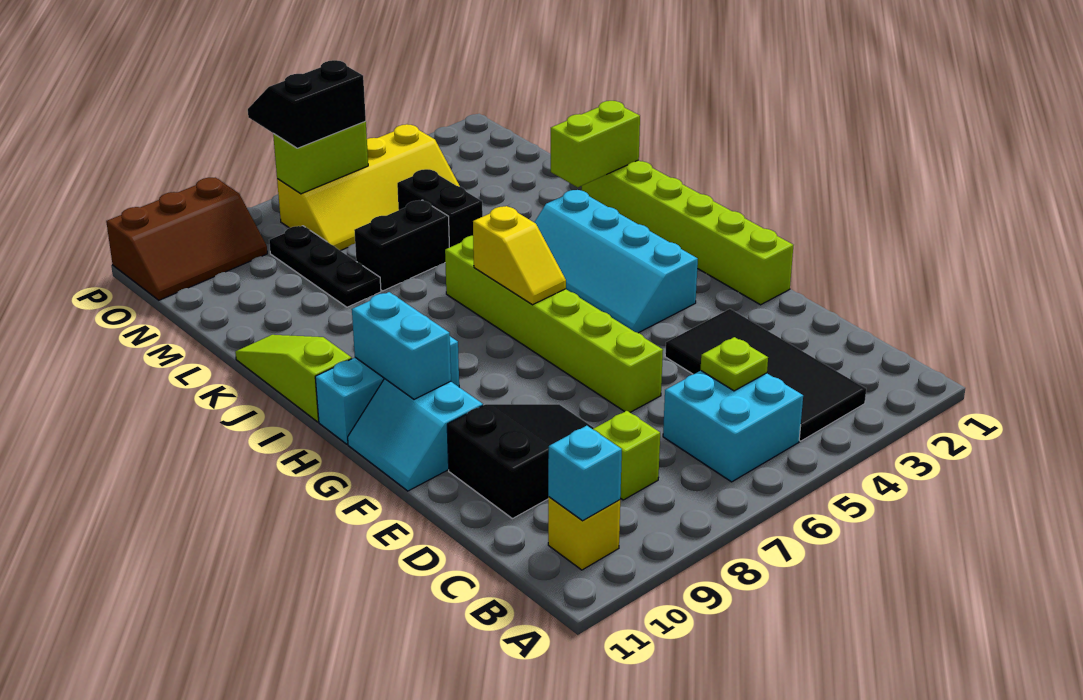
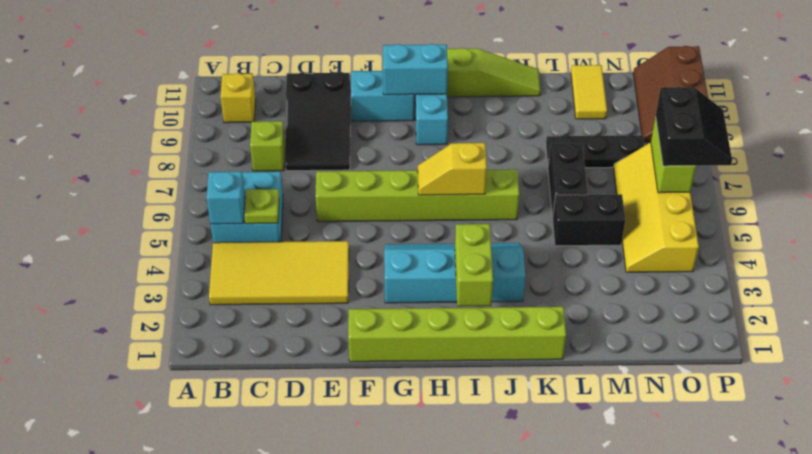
black tile B3:E4 level 1 -> yellow tile B3:E4 level 1
cyan brick B10 level 2 -> cyan brick B5 level 2
lime brick K1:K2 level 2 -> lime brick I2:I3 level 2
none -> yellow tile M10:M11 level 1

